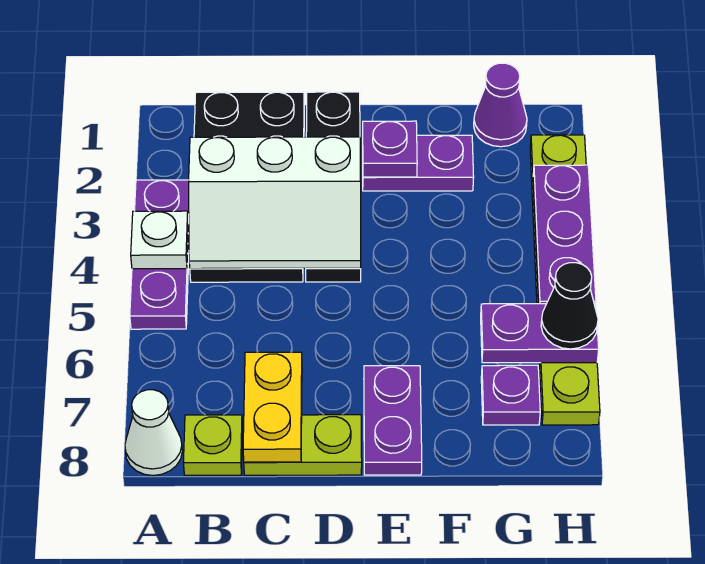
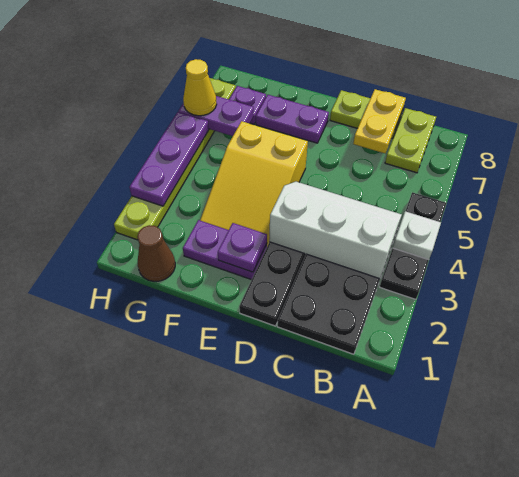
purple plate A3:A5 level 1 -> black plate A3:A5 level 1
white cone A8 level 1 -> none
lime plate B8 level 1 -> lime plate B7:B8 level 1
none -> yellow slope E3:F5 level 1 top 5
purple plate E7:E8 level 1 -> purple plate E7:F7 level 1
purple cone G1 level 1 -> brown cone G1 level 1
black cone H6 level 3 -> yellow cone H6 level 3

